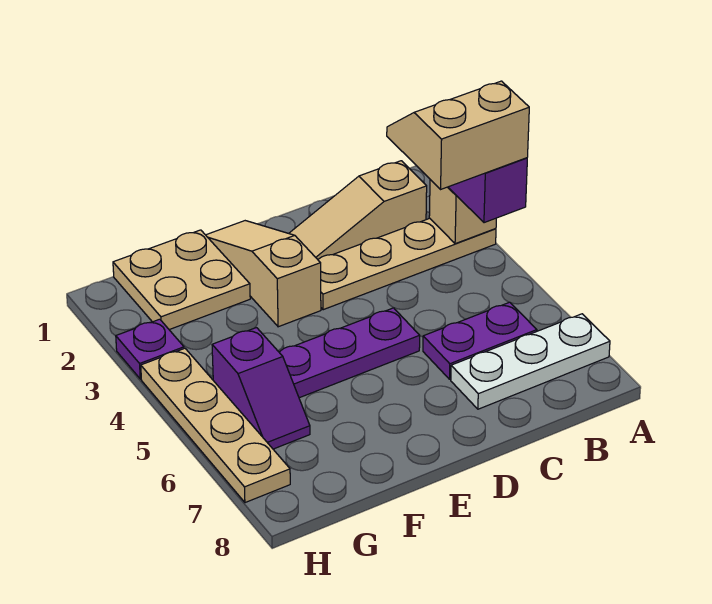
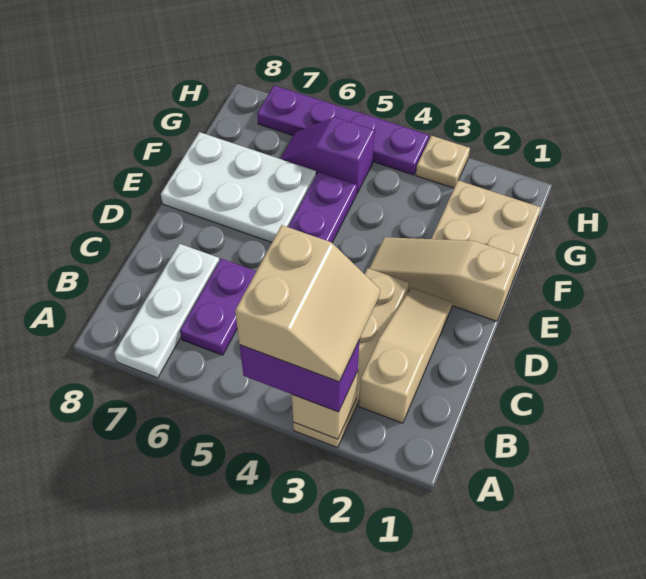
tan slope E1:E3 level 1 top 3 -> tan slope E1:E3 level 1 top 1
none -> white plate E6:F8 level 1
purple plate H3 level 1 -> tan plate H3 level 1
tan plate H4:H7 level 1 -> purple plate H4:H7 level 1

